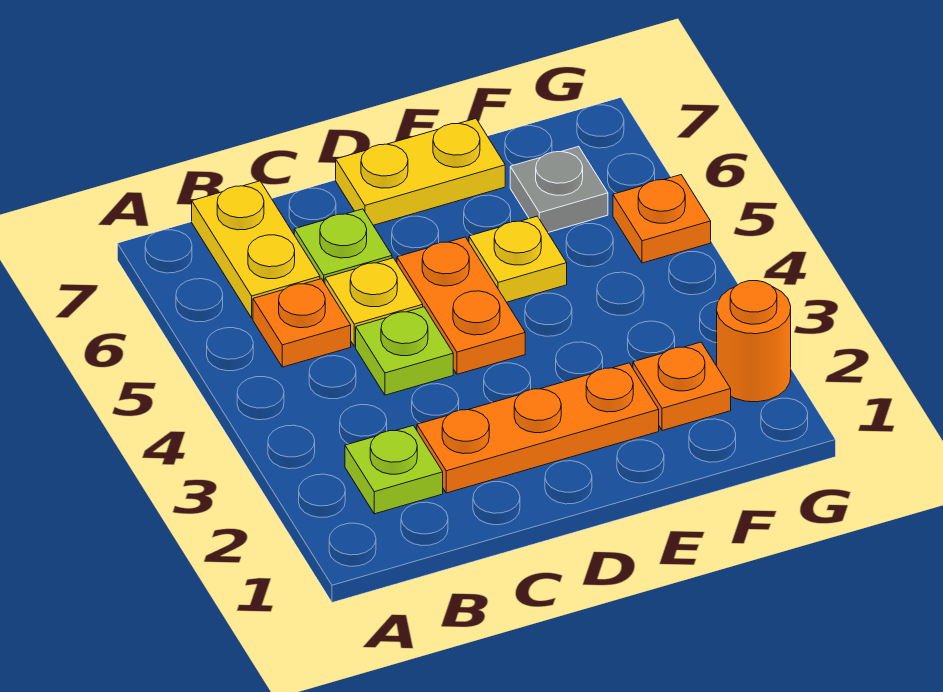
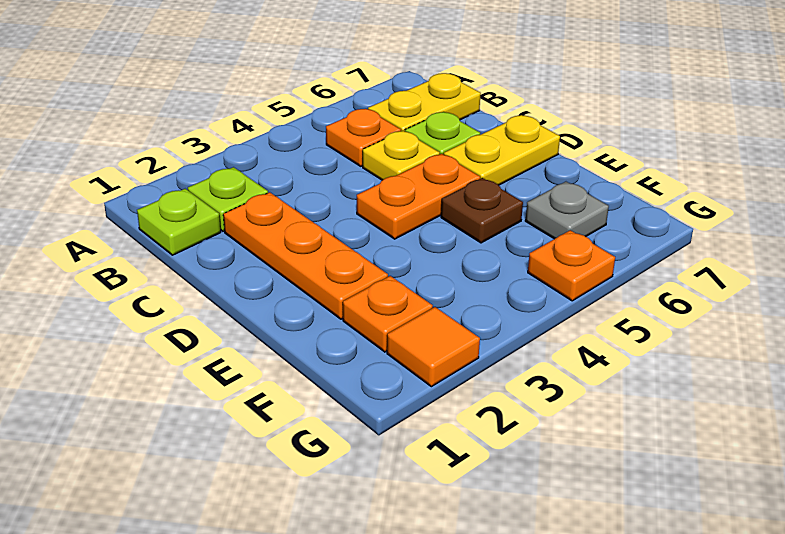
lime plate C4 level 1 -> lime plate B1 level 1
yellow plate D7:E7 level 1 -> yellow plate D6:D7 level 1
yellow plate E5 level 1 -> brown plate E5 level 1
orange round brick G2 level 1 -> orange tile G2 level 1

